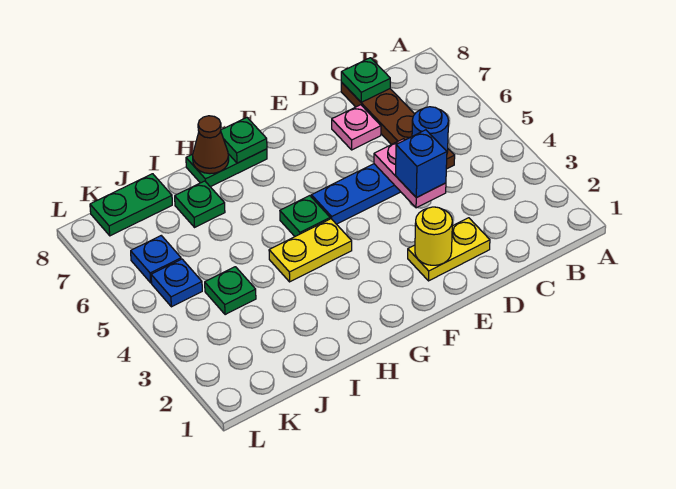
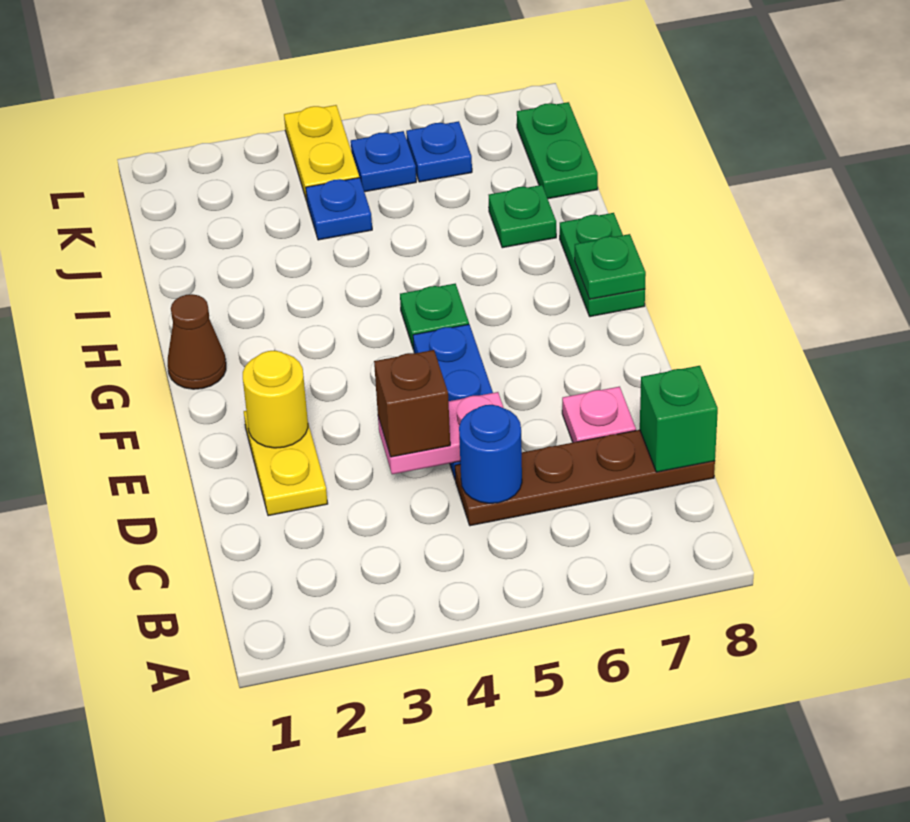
green plate C8 level 2 -> green brick C8 level 2
blue brick D4 level 3 -> brown brick D4 level 3
yellow plate G4:H4 level 1 -> yellow plate K4:L4 level 1
brown cone H8 level 2 -> brown cone G1 level 1
green plate J4 level 1 -> blue plate J4 level 1

